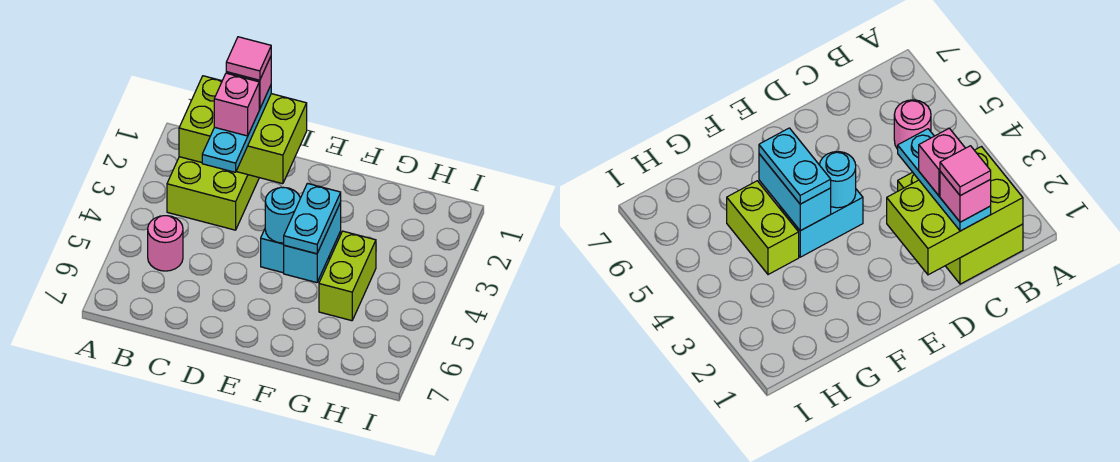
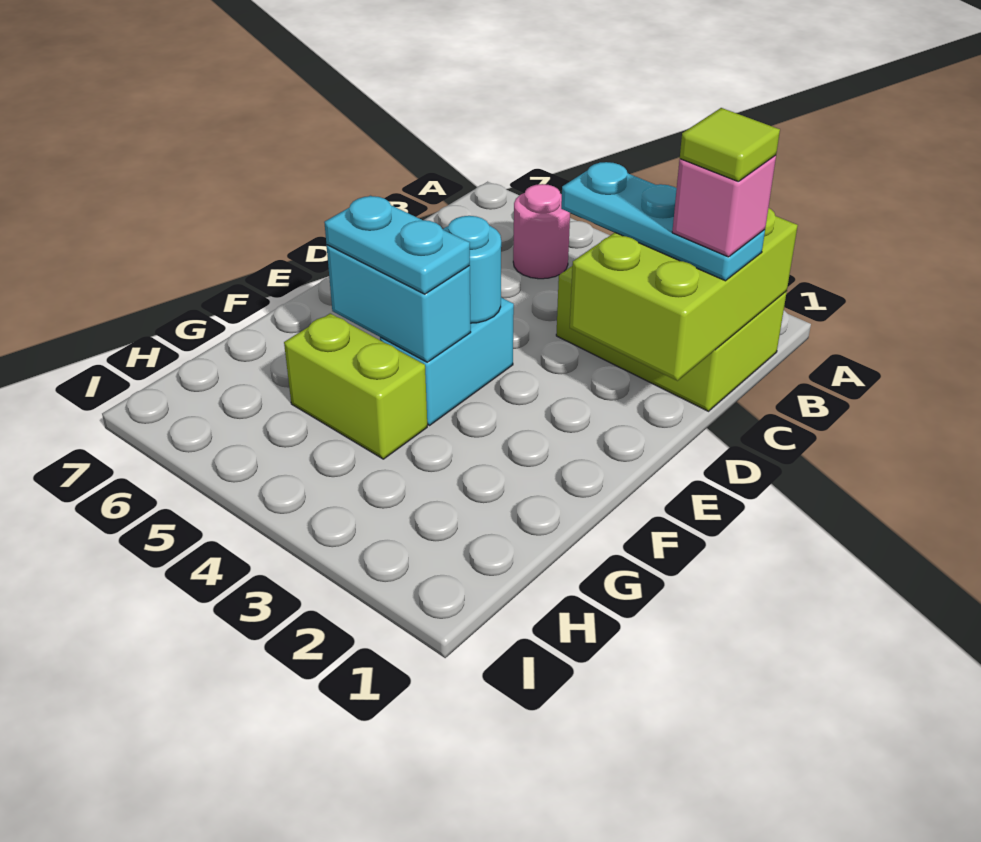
pink tile C1 level 5 -> lime tile C1 level 5
pink brick C2 level 4 -> none

